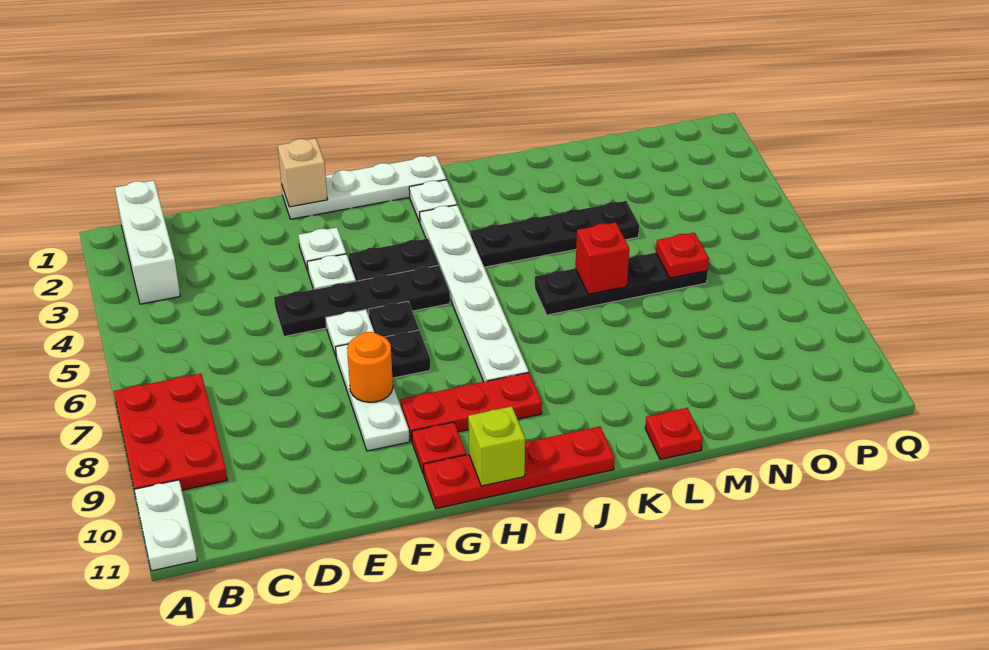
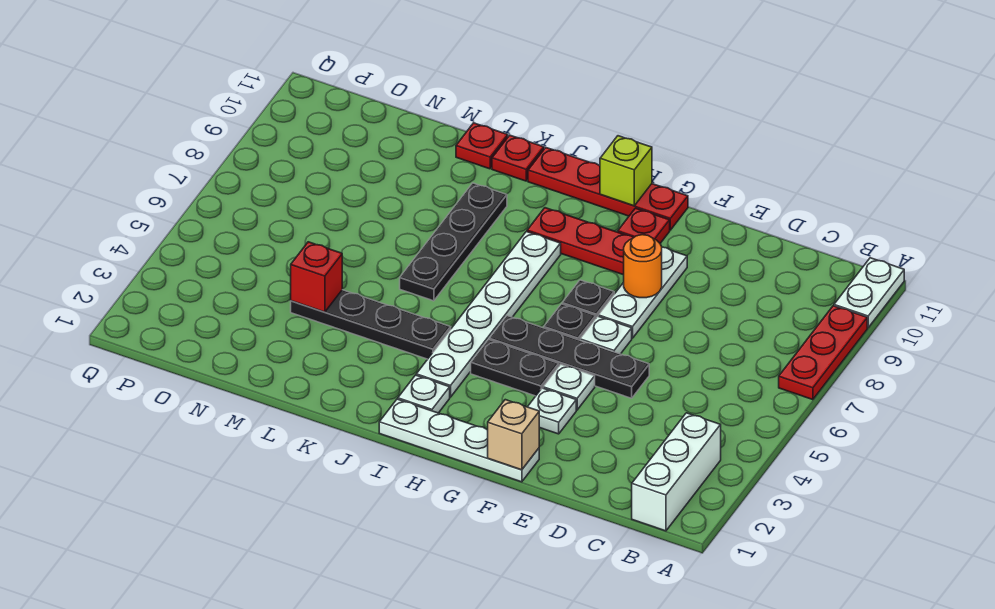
red plate A7:B9 level 1 -> red plate A7:A9 level 1
black plate K6:N6 level 1 -> black plate K6:K9 level 1
red brick L6 level 2 -> red brick M4 level 2
red plate N6 level 2 -> red plate K11 level 1

